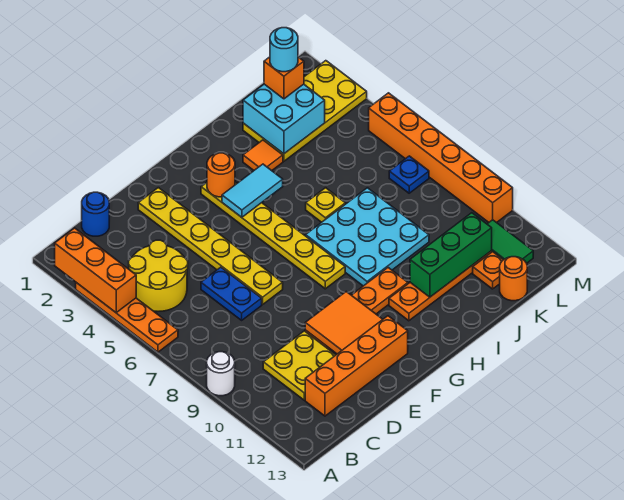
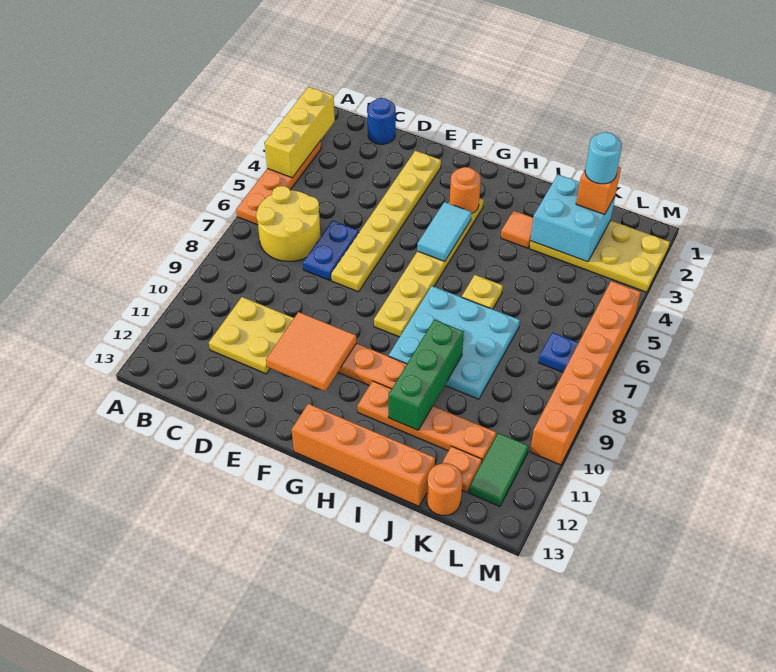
orange brick A2:A4 level 2 -> yellow brick A2:A4 level 2
white round brick A9 level 1 -> none
yellow round brick B4:C5 level 1 -> yellow round brick B6:C7 level 1
orange brick C12:F12 level 1 -> orange brick G13:J13 level 1
cyan tile G4:H4 level 2 -> cyan tile G4:G5 level 2
green brick I11:K11 level 2 -> green brick I9:I11 level 2

